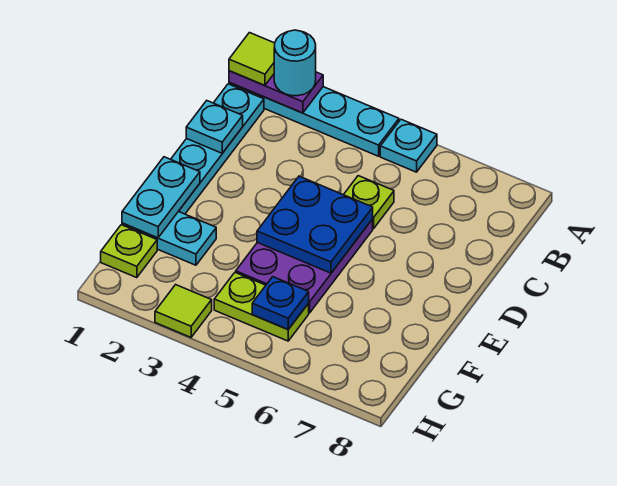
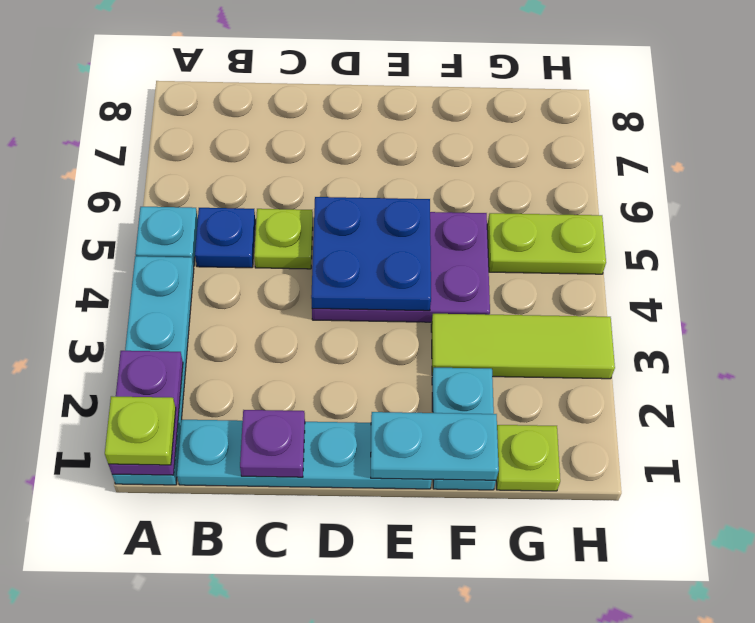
lime tile A1 level 3 -> lime plate A1 level 3
cyan round brick A2 level 3 -> none
cyan plate C1 level 2 -> purple plate C1 level 2
lime plate G4:G5 level 1 -> lime plate G5:H5 level 1
blue plate G5 level 2 -> blue plate B5 level 1
lime tile H3 level 1 -> lime tile F3:H3 level 1

